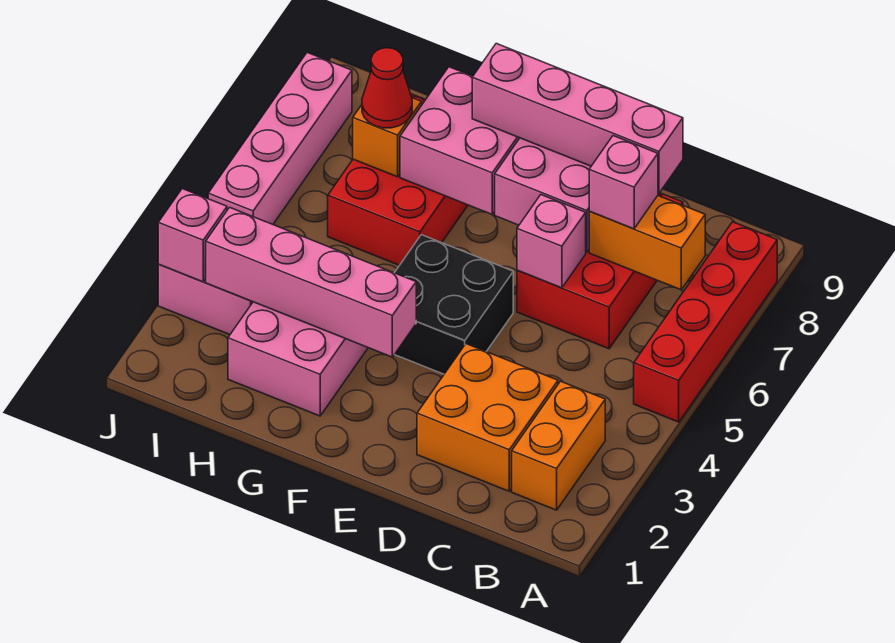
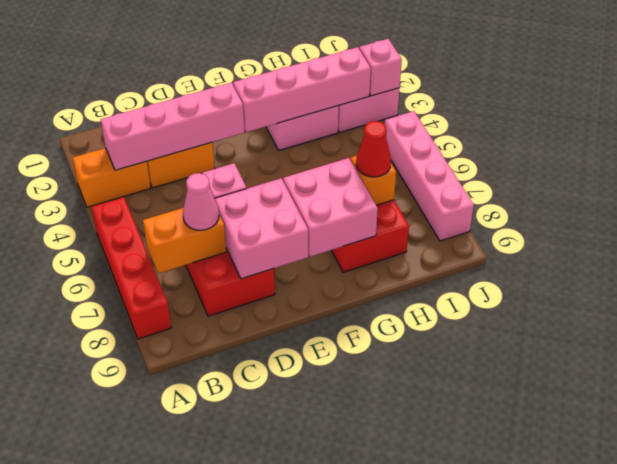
orange brick B2:B3 level 1 -> orange brick A3:B3 level 1
pink brick C7 level 3 -> pink cone C7 level 3
pink brick C8:F8 level 3 -> pink brick B3:E3 level 2
black brick E4:F5 level 1 -> none

